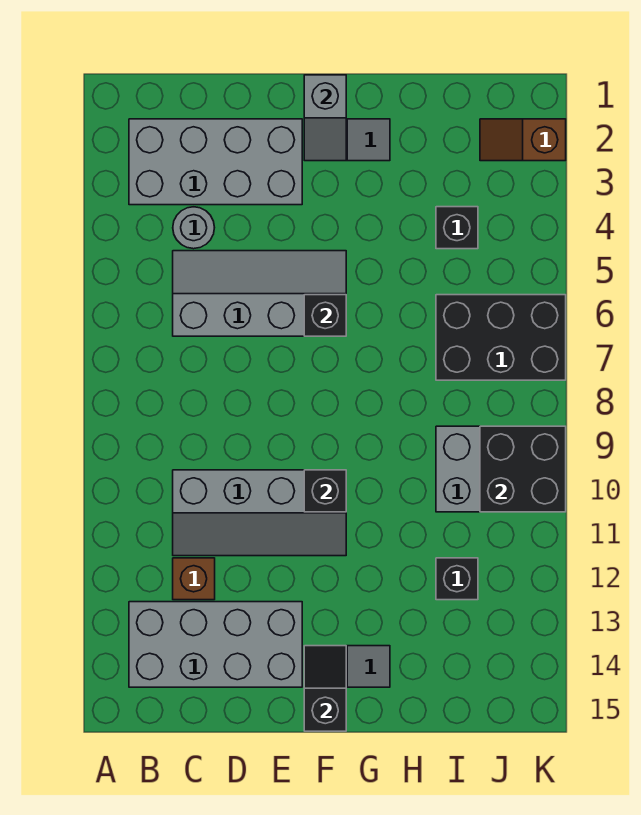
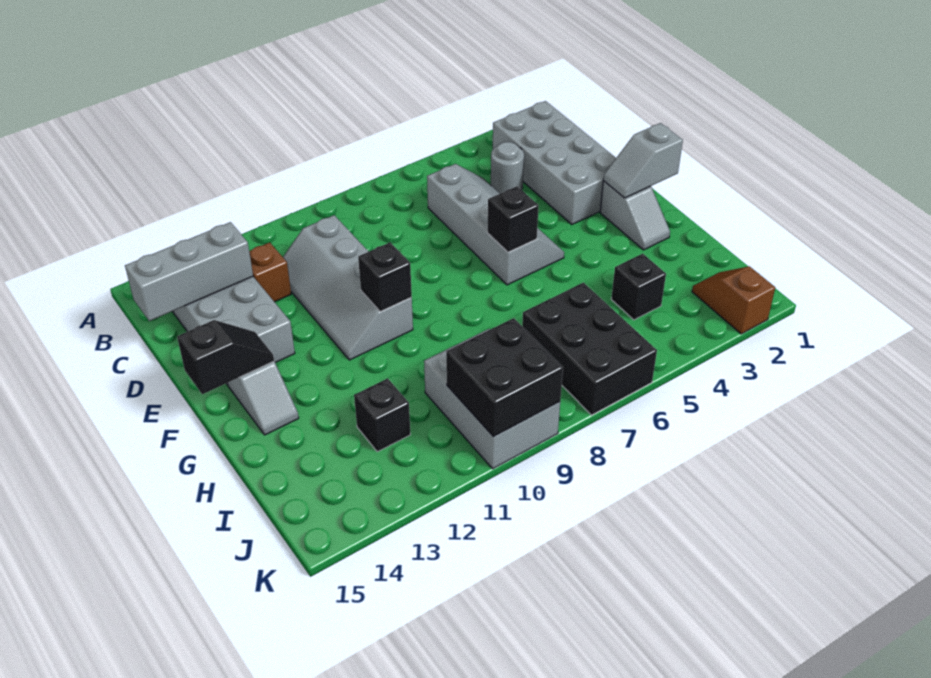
none -> grey brick C13:C15 level 2

